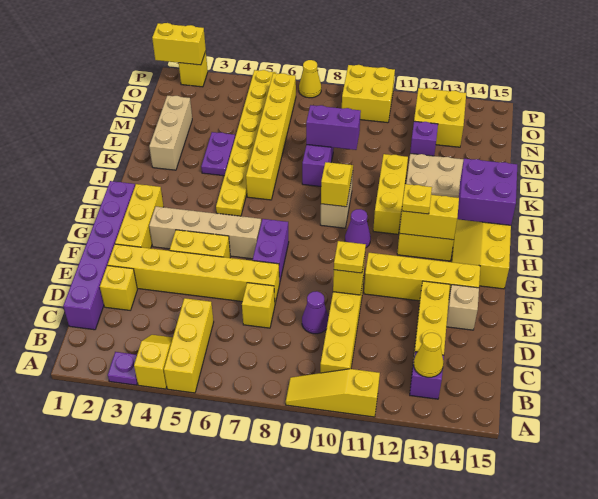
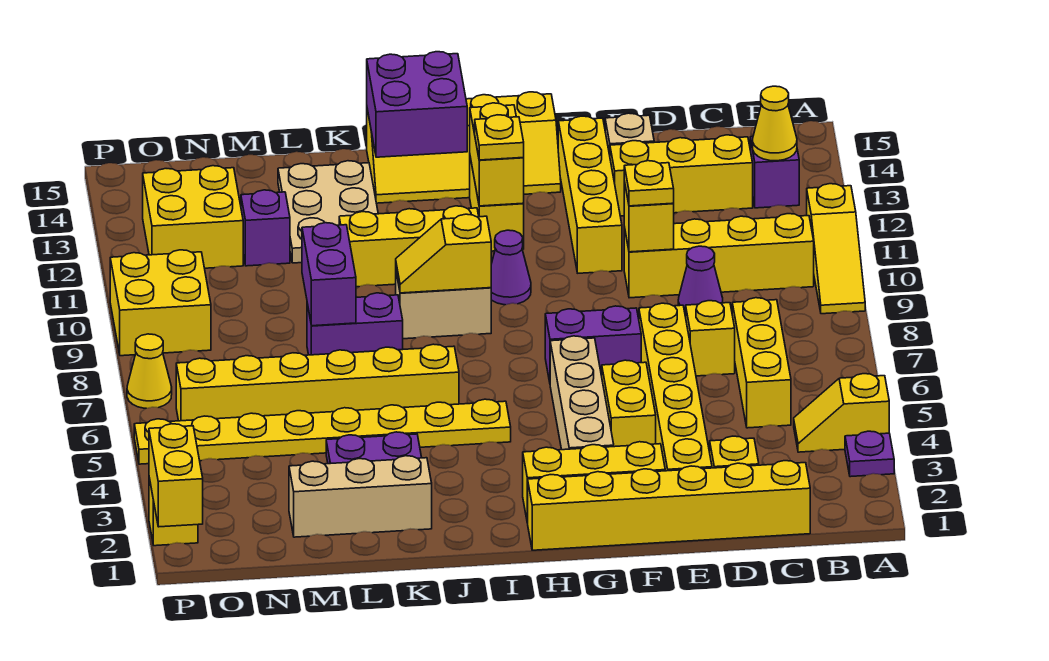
yellow brick A5:C5 level 1 -> yellow brick C5:C7 level 1
purple brick C1:H1 level 1 -> yellow brick C1:H1 level 1

